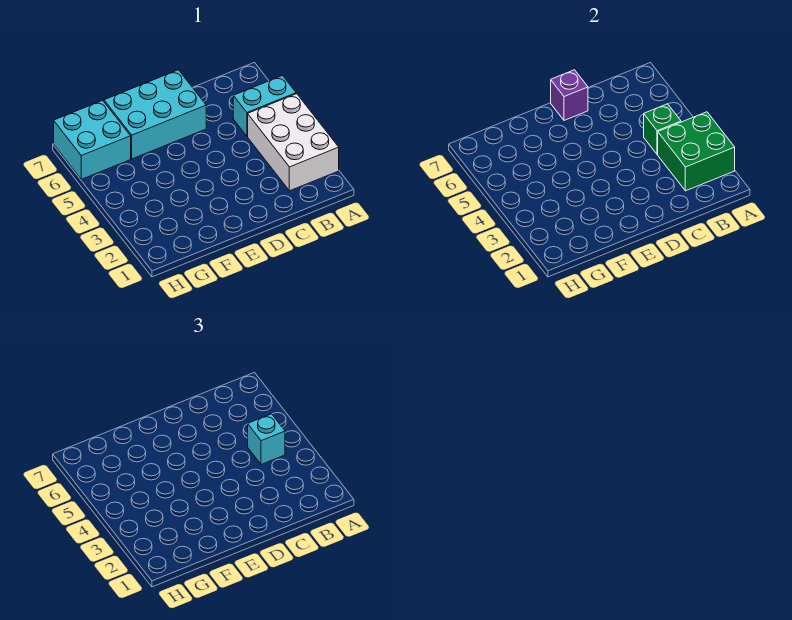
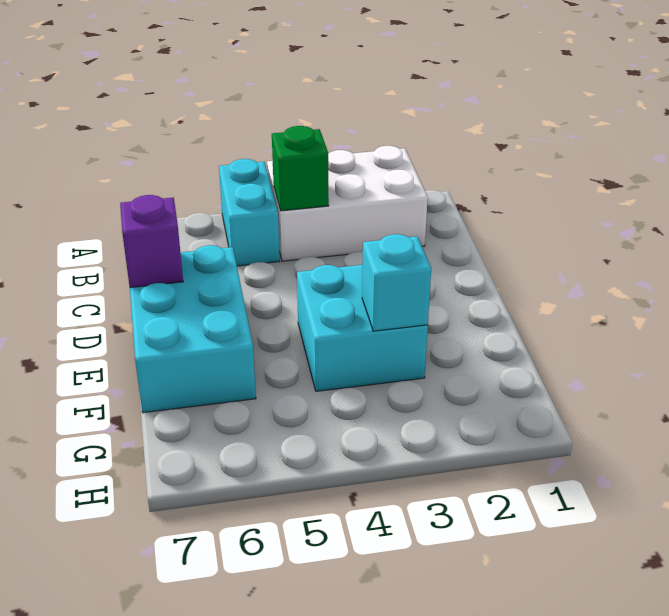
green brick A2:B3 level 2 -> none
cyan brick B4 level 3 -> cyan brick F3 level 2
cyan brick G6:H7 level 1 -> cyan brick E3:F4 level 1

